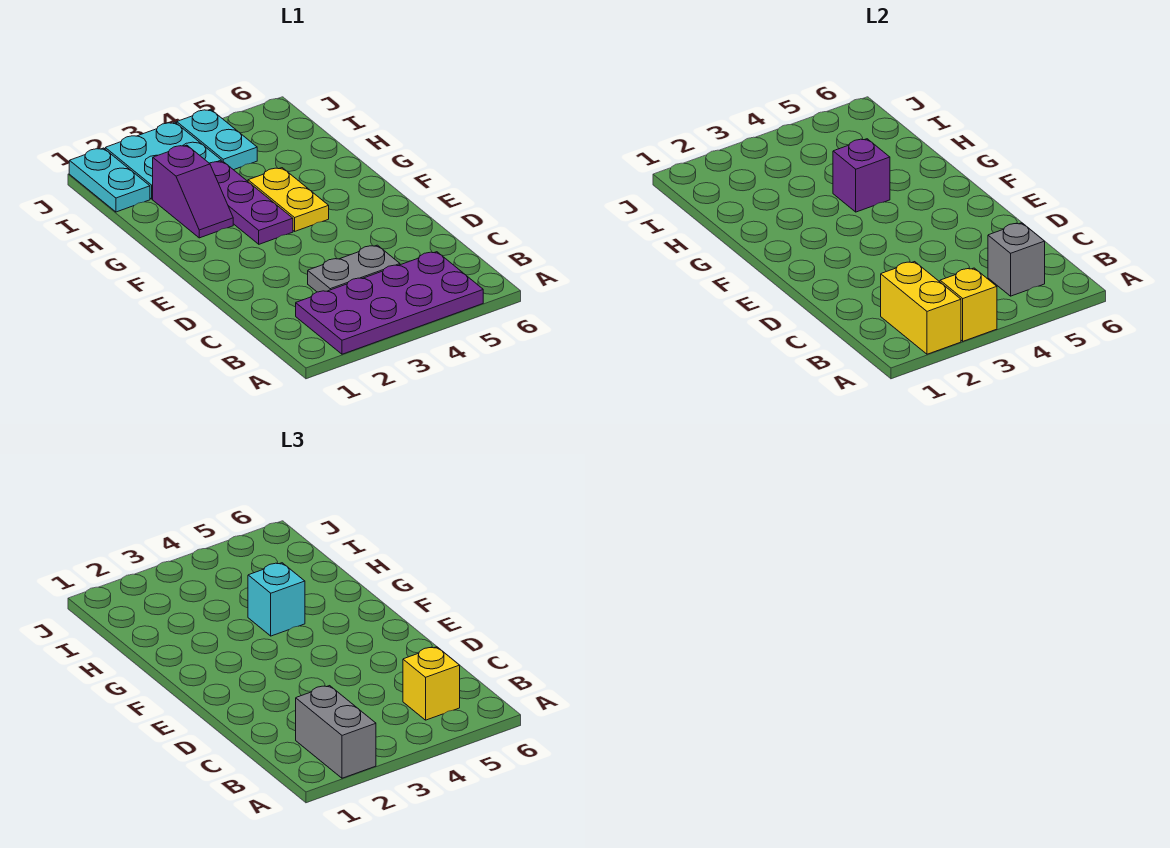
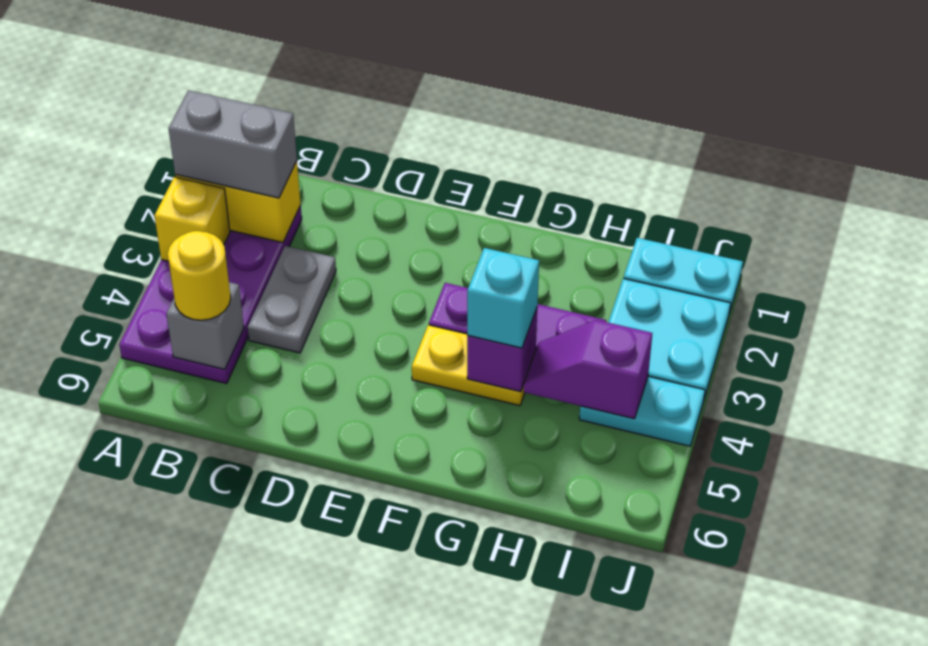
yellow brick B5 level 3 -> yellow round brick B5 level 3
purple slope G2:H2 level 1 top H -> purple slope H4:I4 level 2 top I

